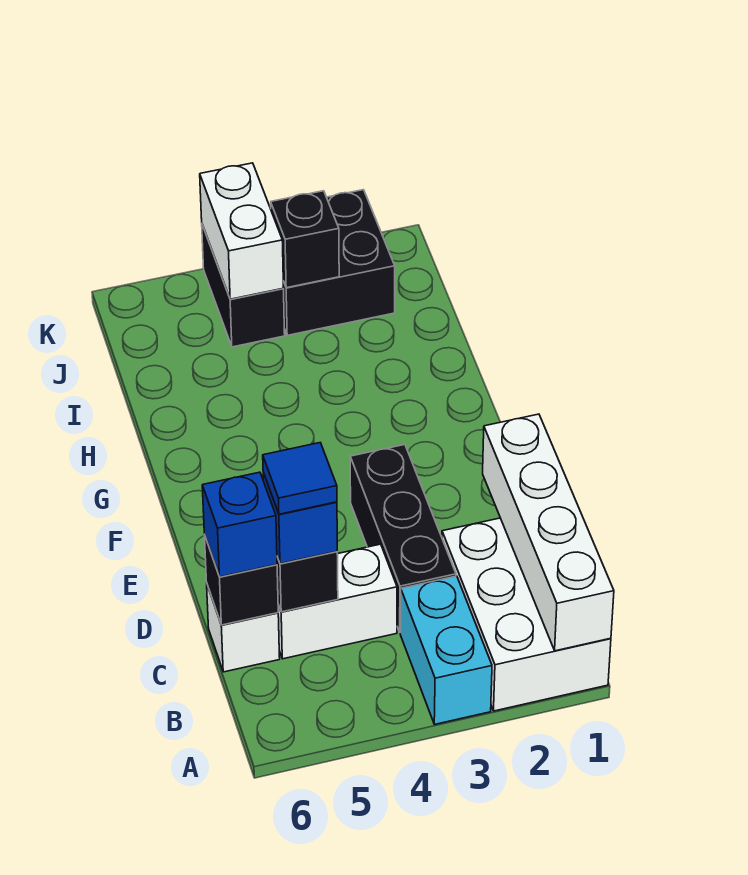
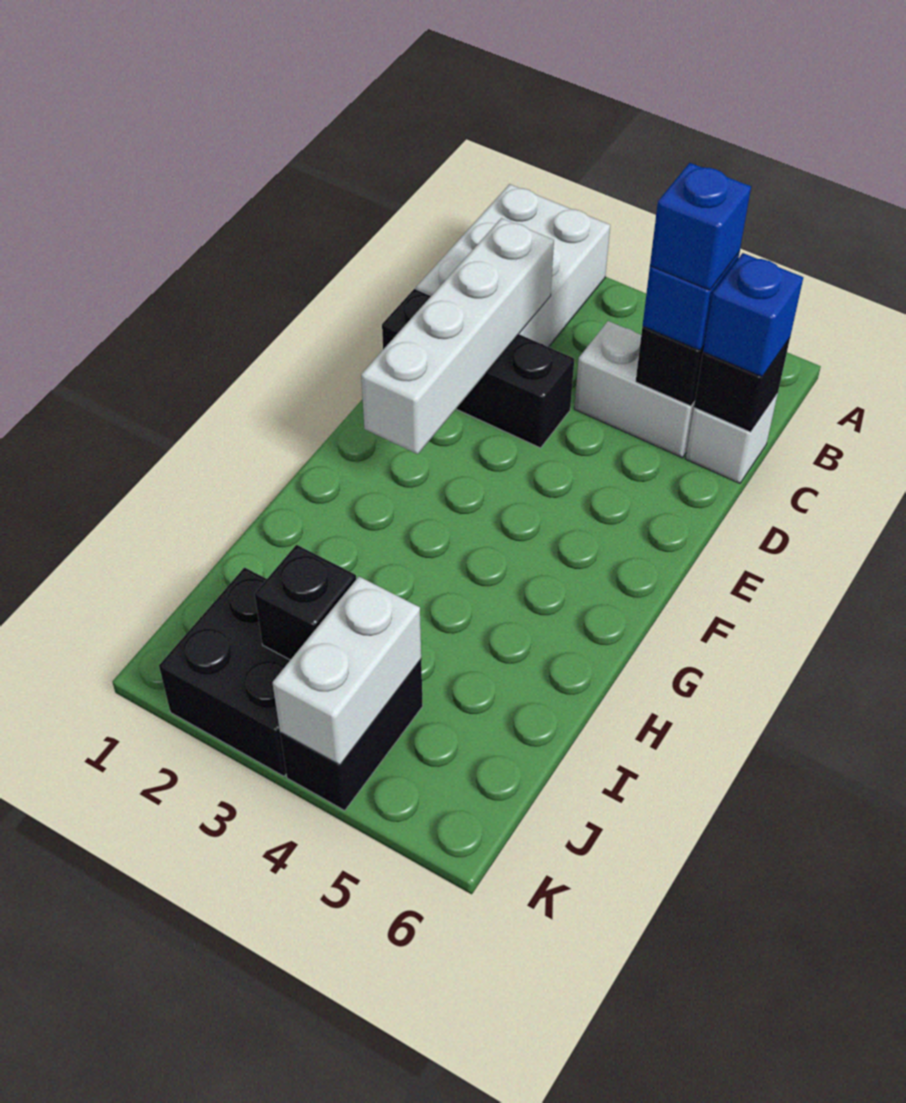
white brick A1:D1 level 2 -> white brick C2:F2 level 2
cyan brick A3:B3 level 1 -> none
black brick C3:E3 level 1 -> black brick D1:D3 level 1
blue tile C5 level 4 -> blue brick C5 level 4

